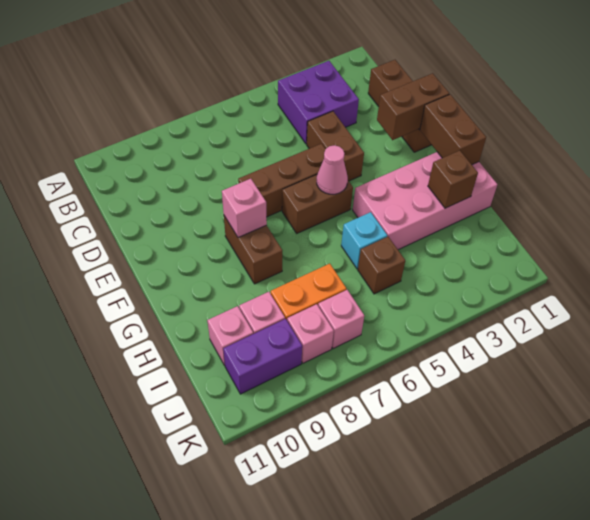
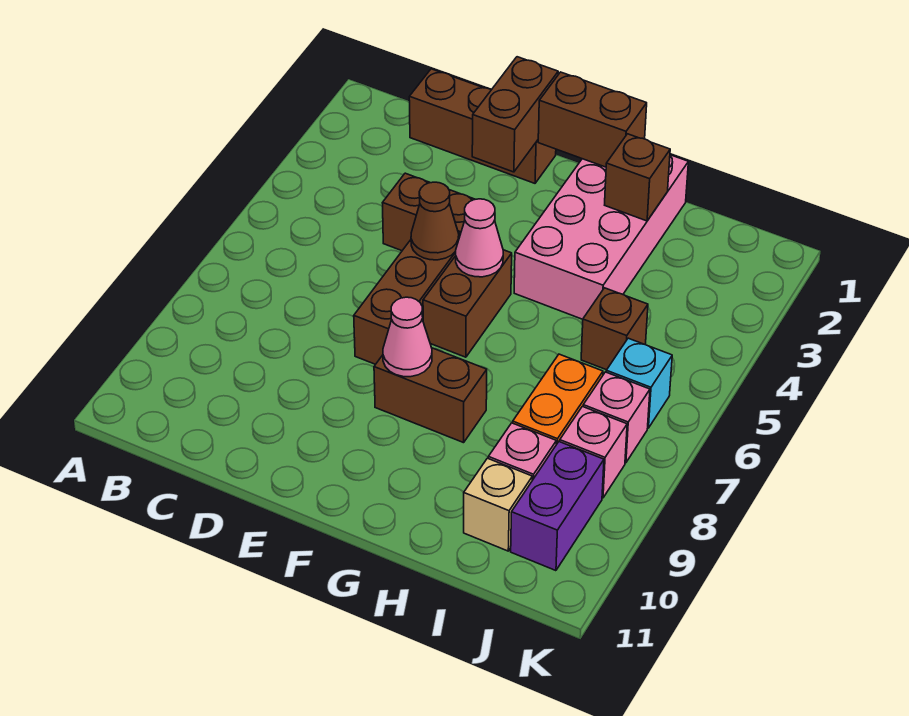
purple brick B3:C4 level 1 -> none
none -> brown cone E5 level 2
pink brick F8 level 2 -> pink cone F8 level 2
cyan brick H5 level 1 -> cyan brick J6 level 1
pink brick I10 level 1 -> tan brick I10 level 1

